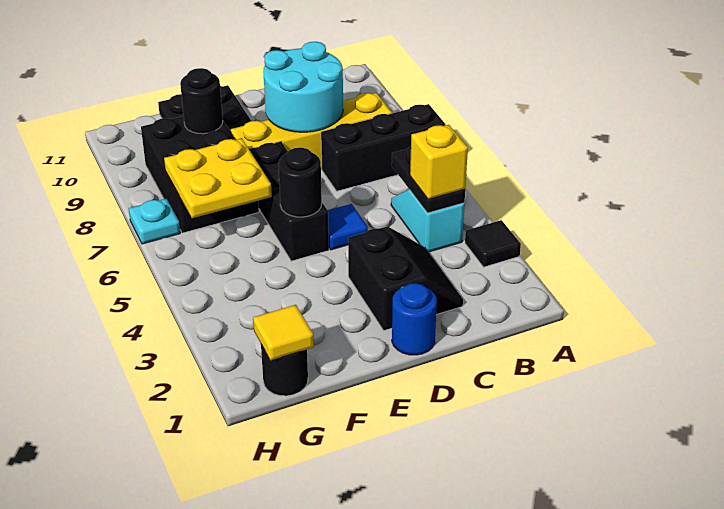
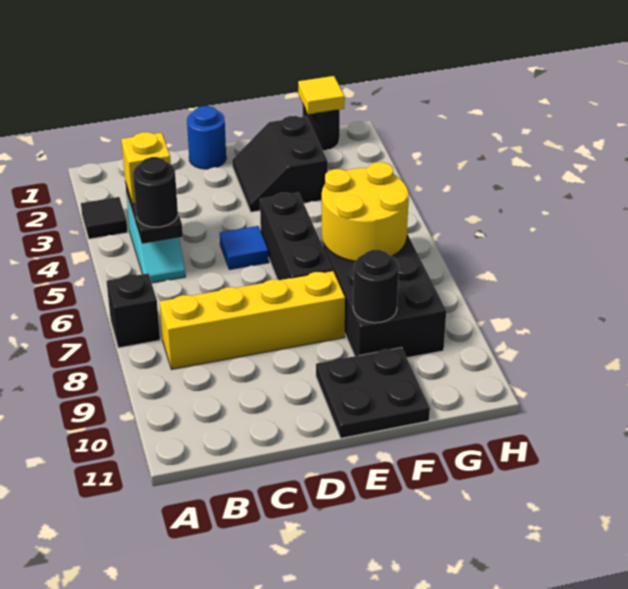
black brick A7:C7 level 1 -> black brick A7 level 1
black slope C2:D3 level 1 top D -> black slope E2:F3 level 1 top F
cyan round brick C8:D9 level 2 -> none
black round brick E5 level 2 -> black round brick B5 level 3
yellow plate F6:G7 level 2 -> yellow round brick F6:G7 level 2
cyan plate H7 level 1 -> none

